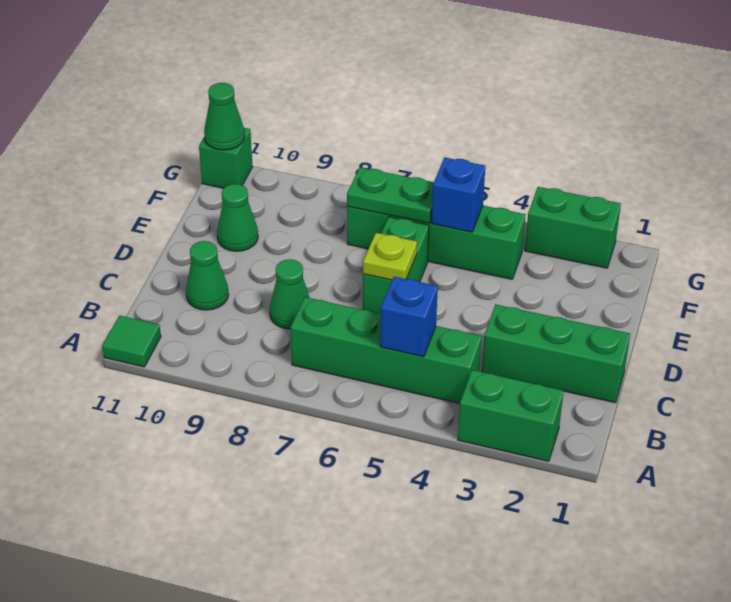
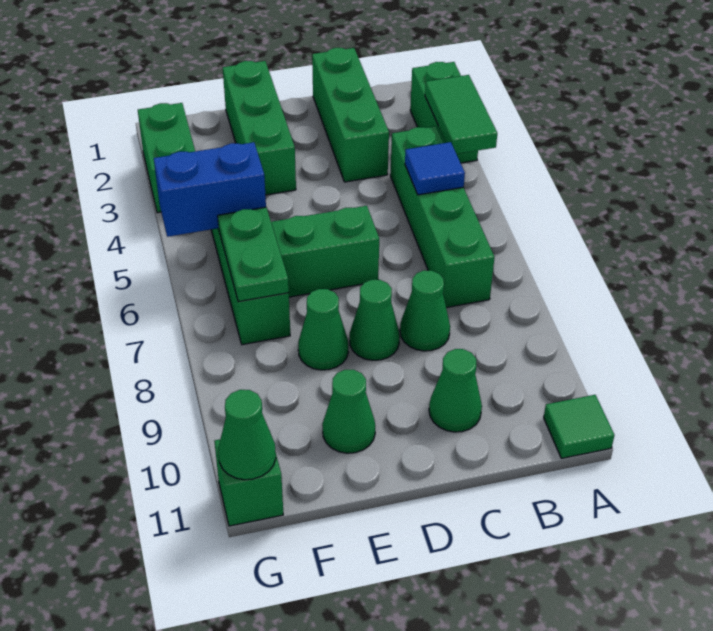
none -> green tile A3:A4 level 2
blue brick B5 level 2 -> blue tile B5 level 2
lime plate D6 level 2 -> none
none -> green cone D8 level 1
none -> green brick E1:E3 level 1
none -> green cone E8 level 1
blue brick F5 level 2 -> blue brick F5:G5 level 2

